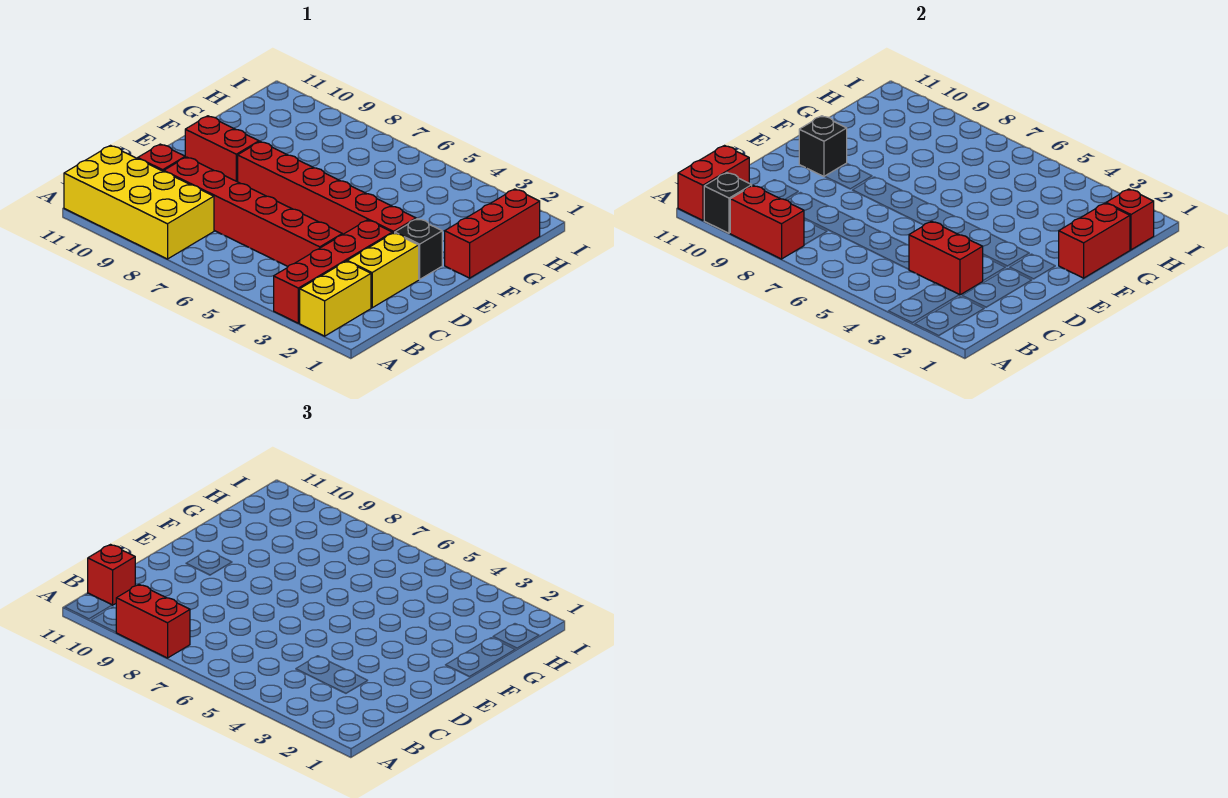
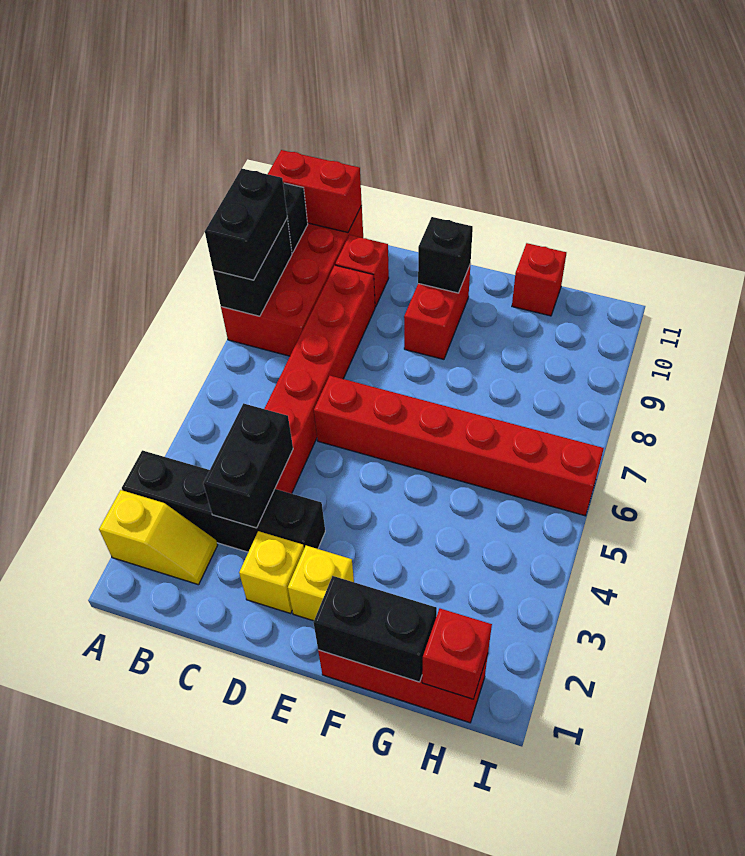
yellow brick A2:B2 level 1 -> yellow slope A2:B2 level 1 top A
red brick A3:D3 level 1 -> black brick A3:D3 level 1
yellow brick A8:B11 level 1 -> red brick A8:B11 level 1
red brick A8:A9 level 2 -> black brick A8:A9 level 2
red brick A8:A9 level 3 -> black brick A8:A9 level 3
red brick B11 level 3 -> red brick G11 level 1
yellow brick C2:D2 level 1 -> yellow brick D2 level 1
red brick C3:C4 level 2 -> black brick C3:C4 level 2
black brick E2 level 1 -> yellow brick E2 level 1
red brick E3:E8 level 1 -> red brick D6:I6 level 1
red brick F1:G1 level 2 -> black brick F1:G1 level 2

